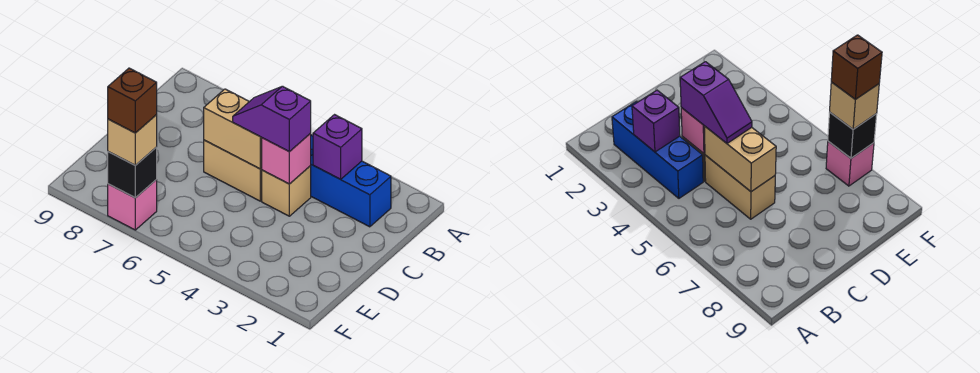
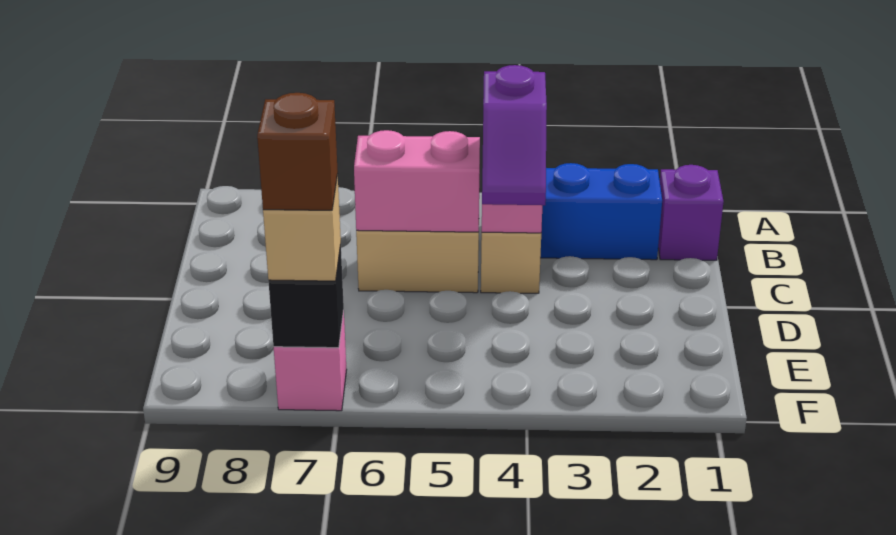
purple brick B3 level 2 -> purple brick B1 level 1
purple slope C4:C5 level 3 top 4 -> purple slope C4:D4 level 3 top C
tan brick C5:C6 level 2 -> pink brick C5:C6 level 2

